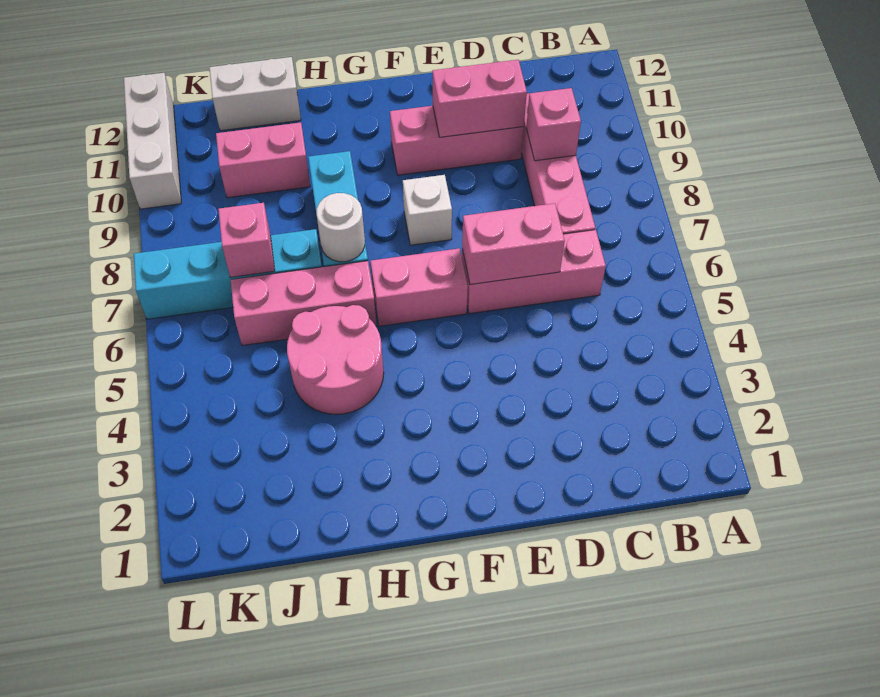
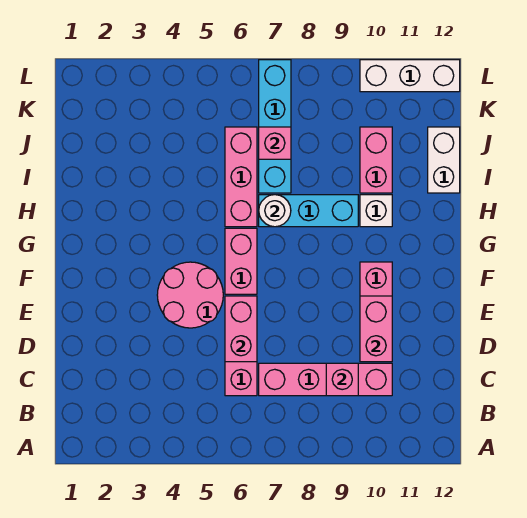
white brick F8 level 1 -> white brick H10 level 1
pink round brick H4:I5 level 1 -> pink round brick E4:F5 level 1

